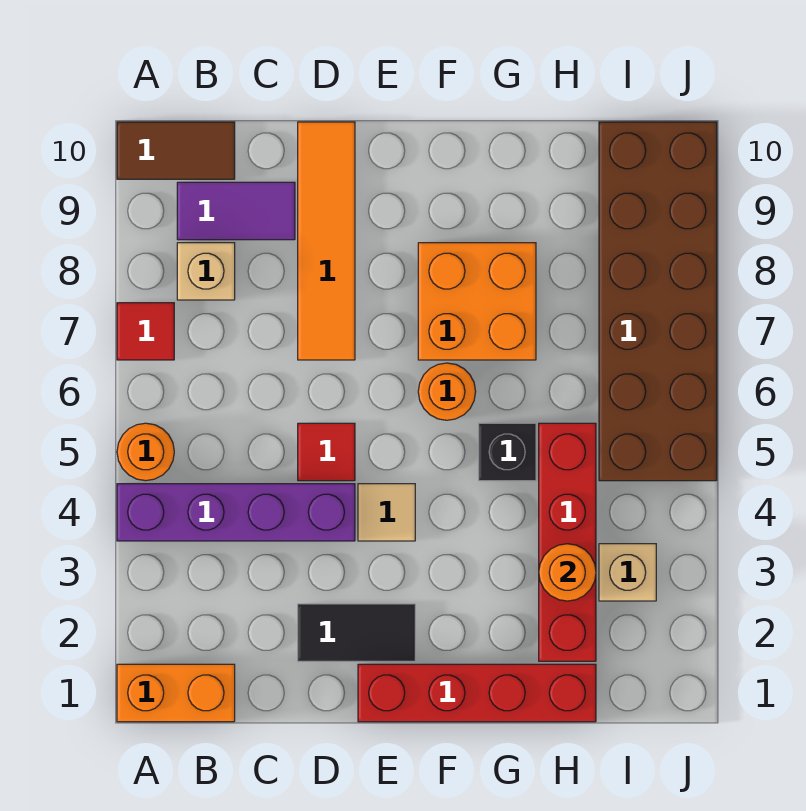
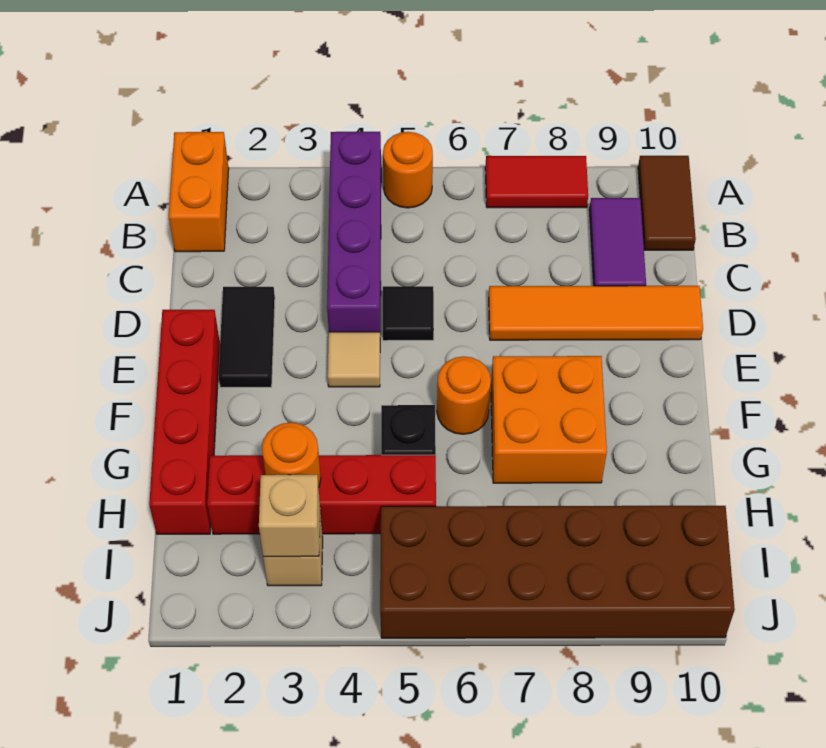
red tile A7 level 1 -> red tile A7:A8 level 1
tan brick B8 level 1 -> tan brick I3 level 2
red tile D5 level 1 -> black tile D5 level 1

